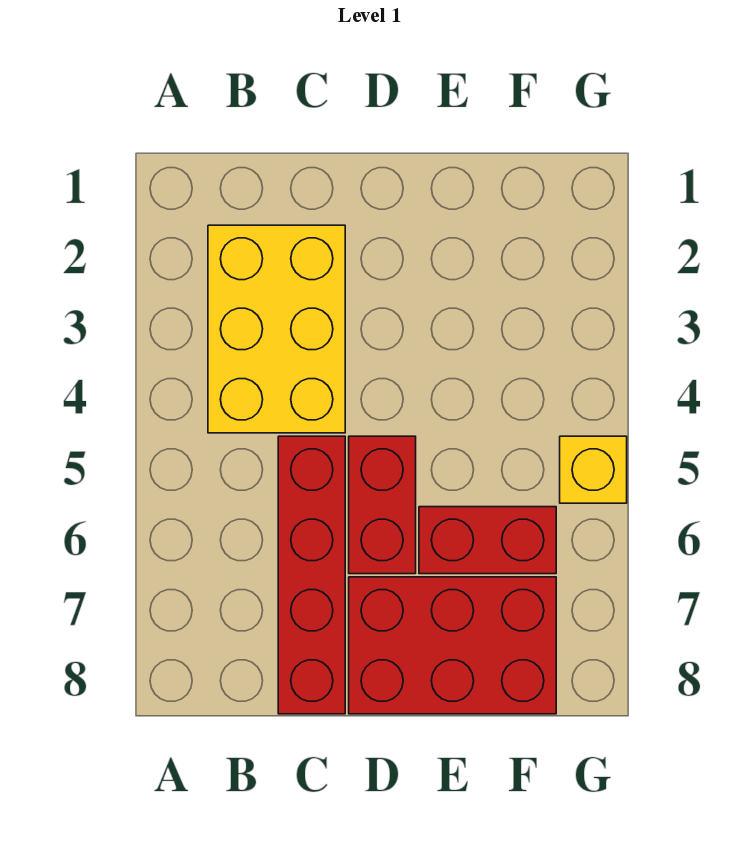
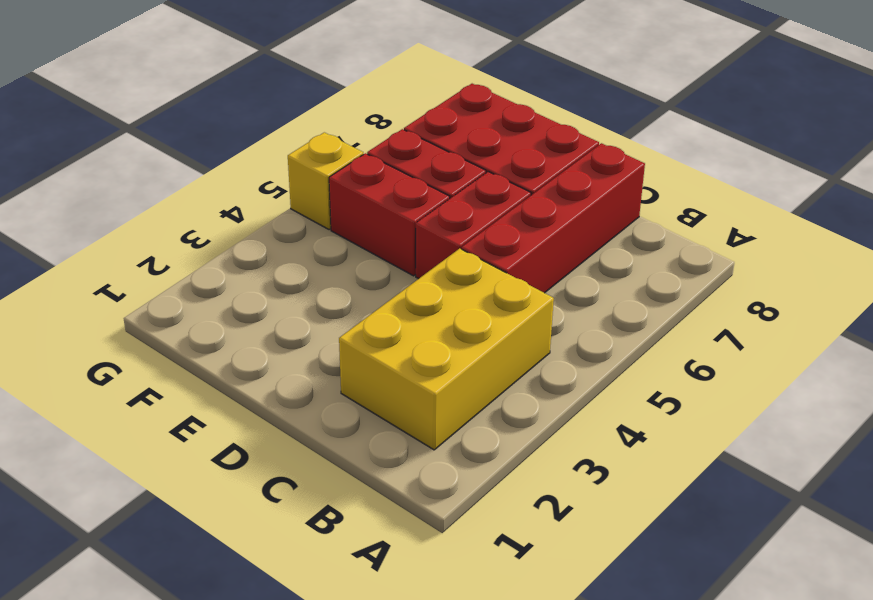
none -> red brick E5:F5 level 1

